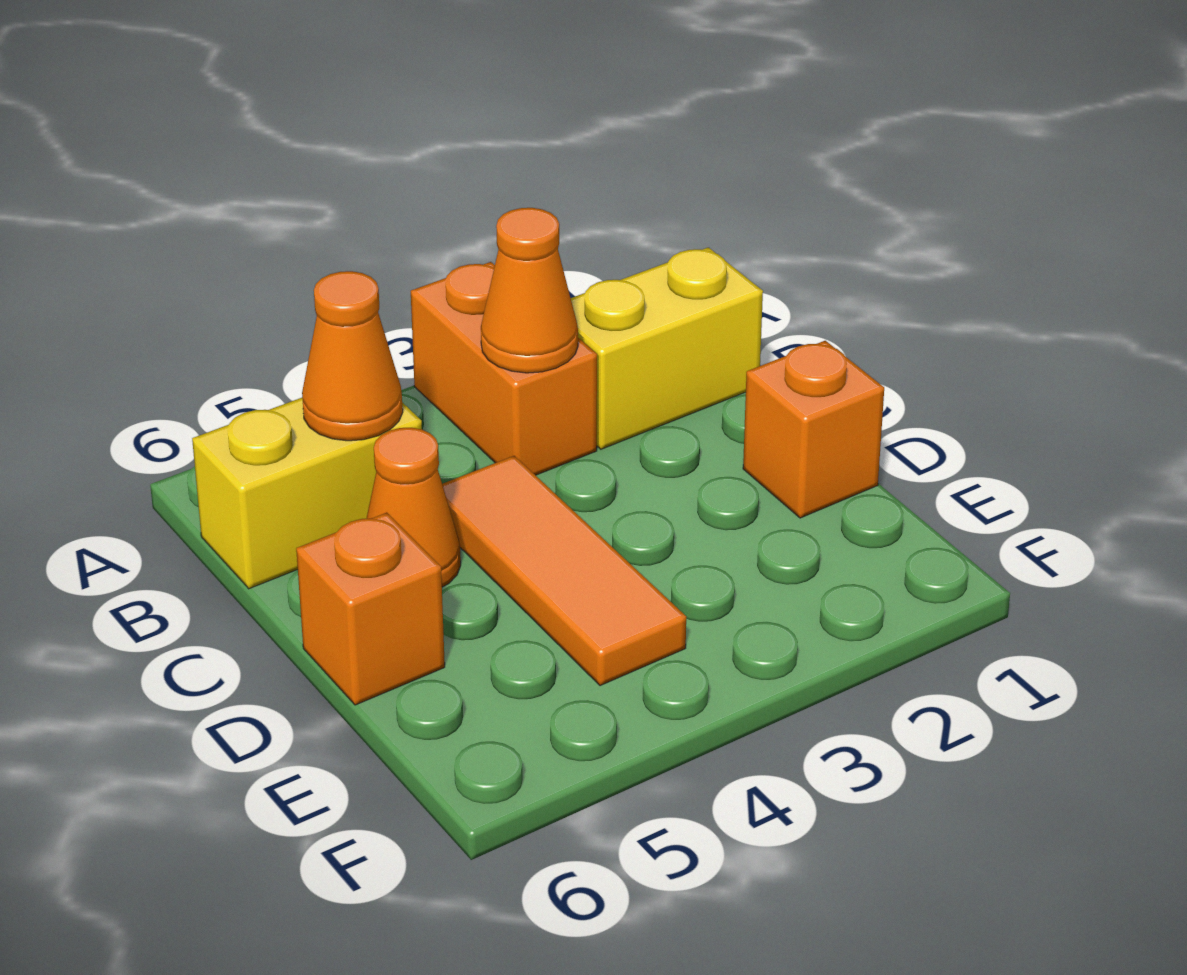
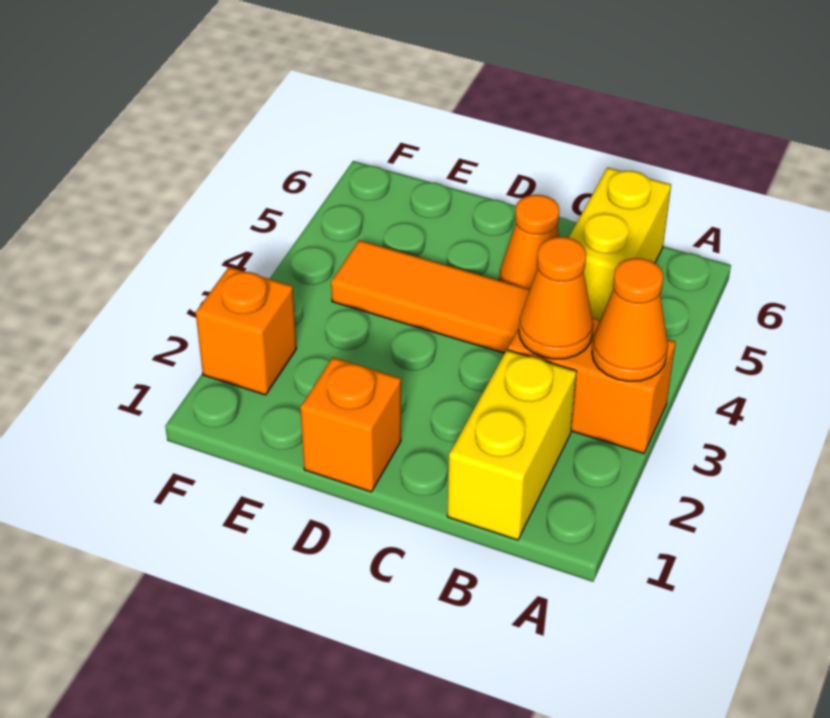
orange cone B5 level 2 -> orange cone A3 level 2
orange brick D6 level 1 -> orange brick F2 level 1

